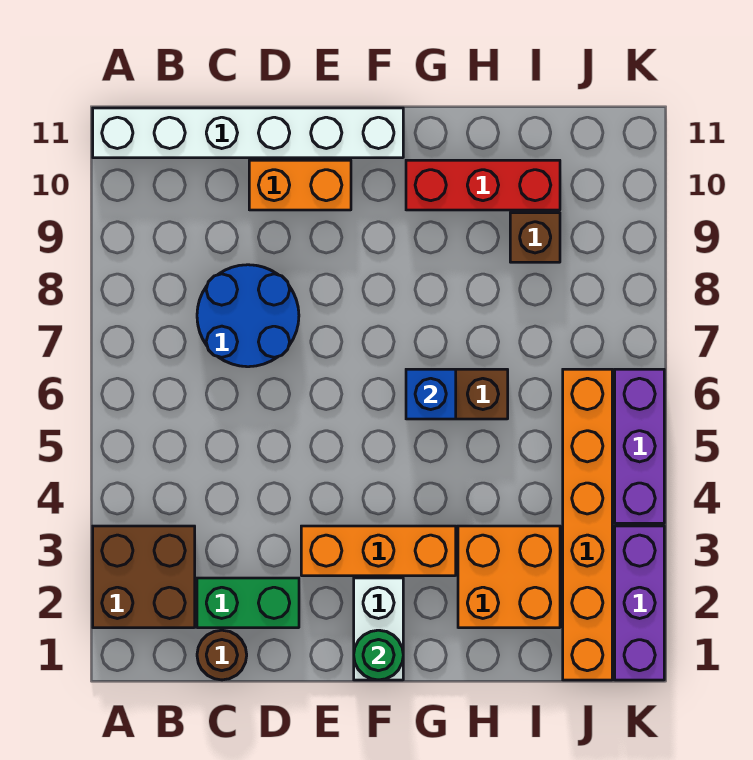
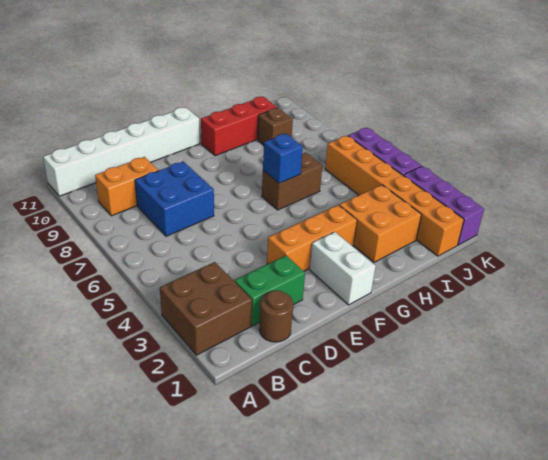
blue round brick C7:D8 level 1 -> blue brick C7:D8 level 1
orange brick D10:E10 level 1 -> orange brick B9:C9 level 1
green round brick F1 level 2 -> none

